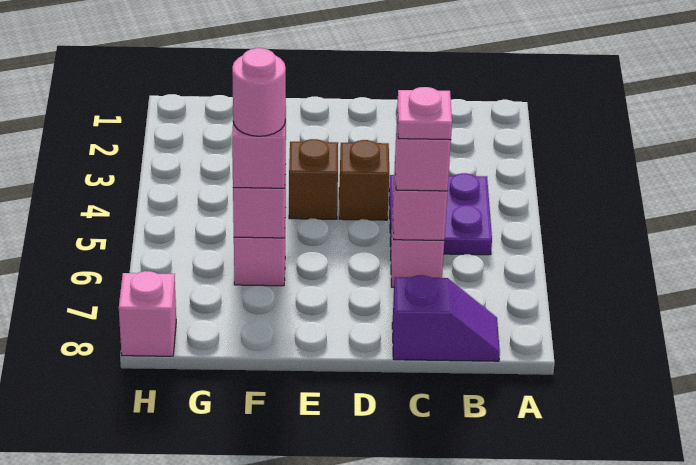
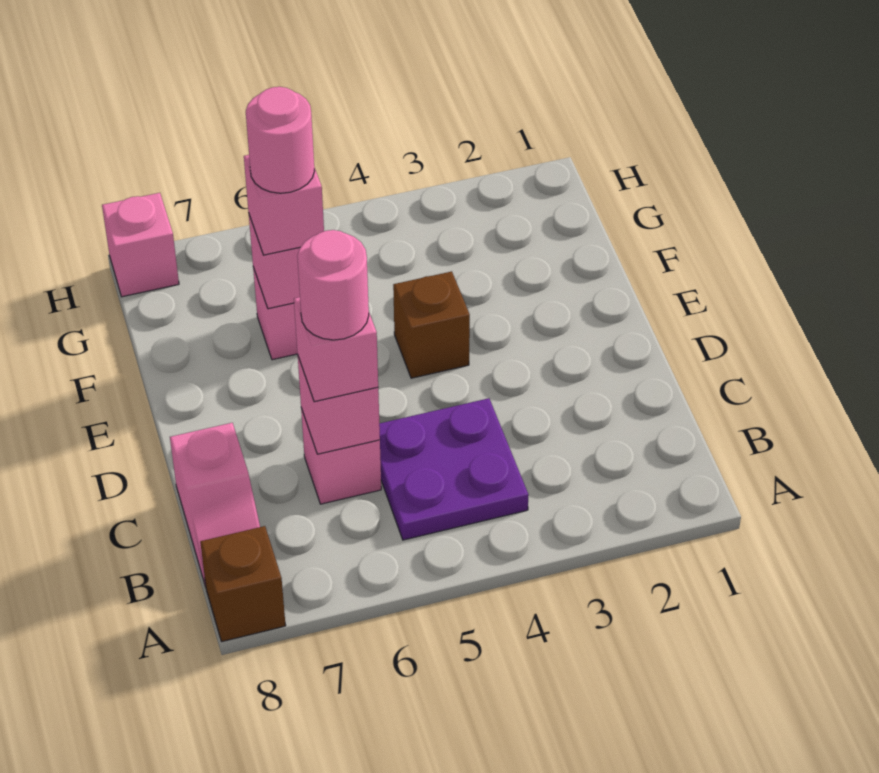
purple slope B8:C8 level 1 top C -> pink slope B8:C8 level 1 top C
pink plate C6 level 4 -> pink round brick C6 level 4
brown brick D4 level 1 -> brown brick A8 level 1

